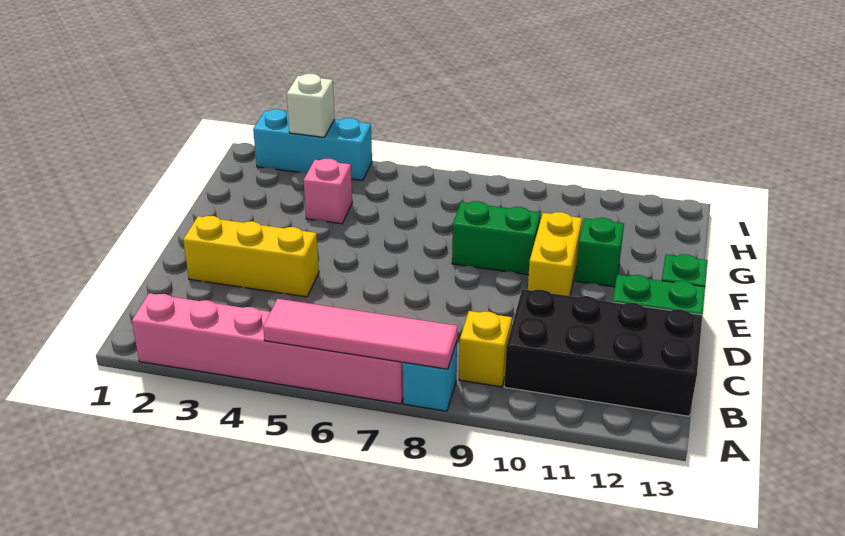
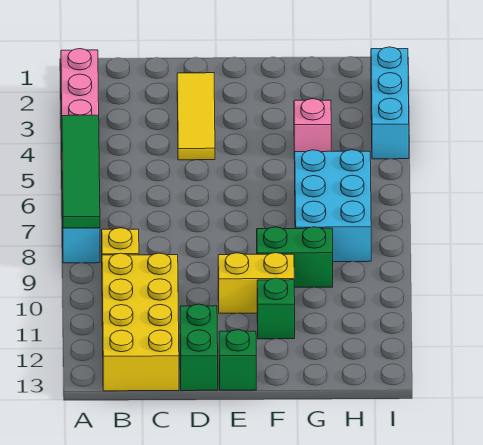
pink tile A5:A8 level 2 -> green tile A5:A8 level 2
black brick B10:C13 level 1 -> yellow brick B10:C13 level 1
yellow brick D2:D4 level 1 -> yellow tile D2:D4 level 1
green brick F8:F9 level 1 -> green brick F9:G9 level 1
none -> cyan brick G6:H8 level 1
white brick I3 level 2 -> none

